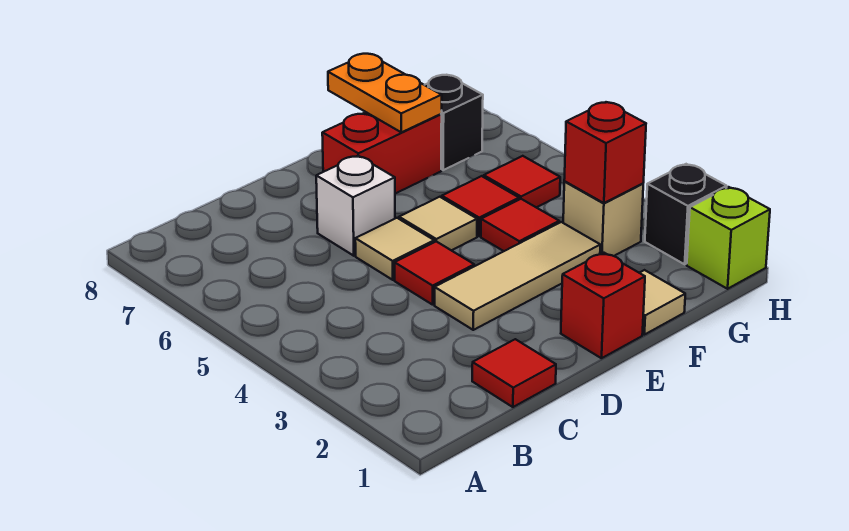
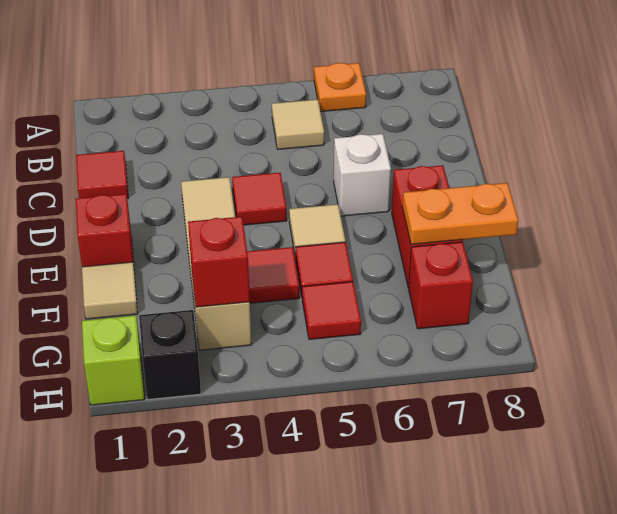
none -> orange plate A6 level 1
tan tile D5 level 1 -> tan tile B5 level 1
black brick G7 level 1 -> red brick G7 level 1

